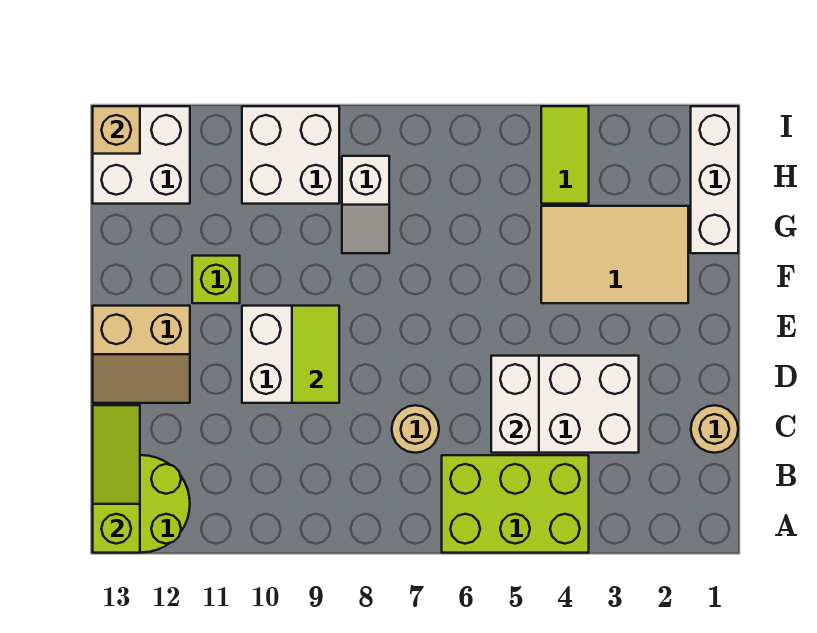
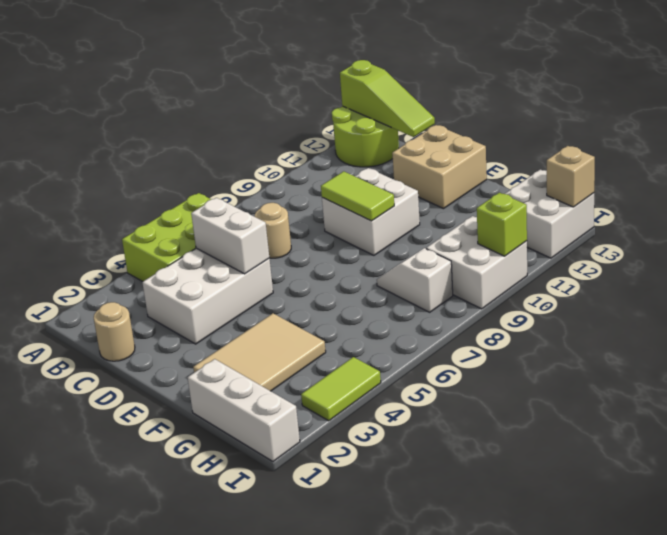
tan slope D12:E13 level 1 top E -> tan brick D12:E13 level 1
lime brick F11 level 1 -> lime brick I10 level 2
lime tile H4:I4 level 1 -> lime tile I3:I4 level 1

